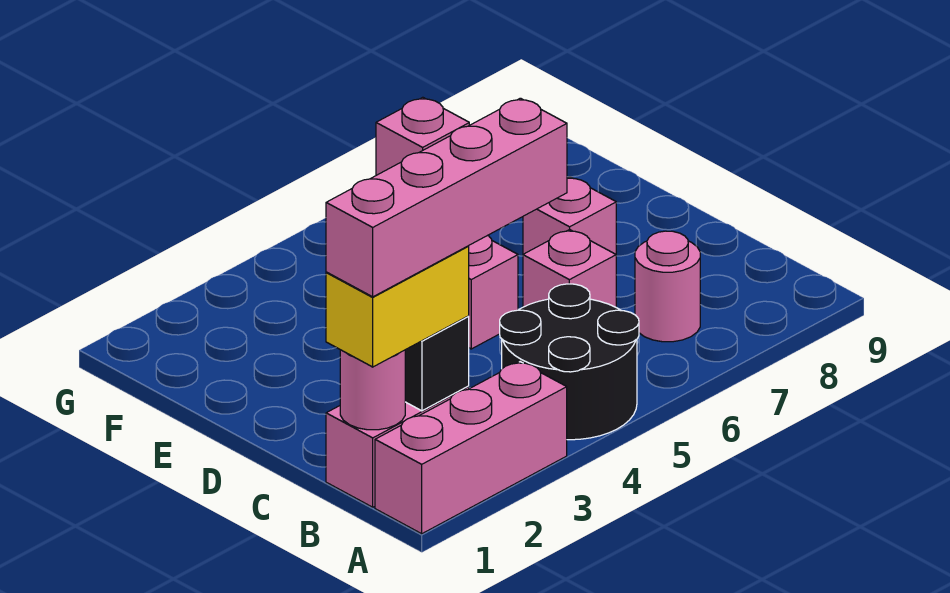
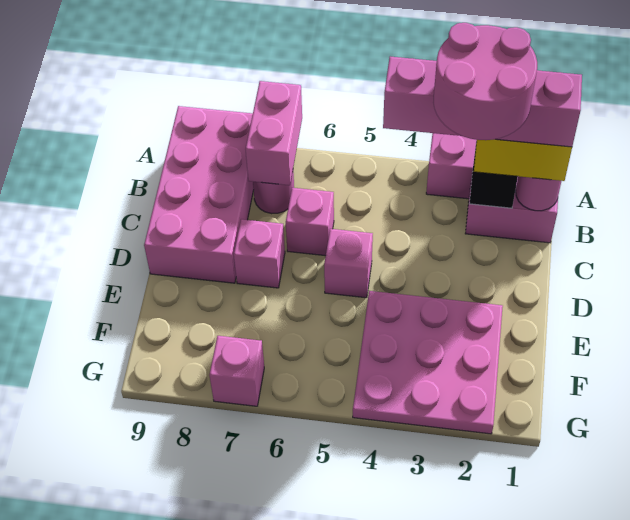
black round brick A4:B5 level 1 -> none
none -> pink brick A7:B7 level 2
none -> pink brick A8:D9 level 1
none -> pink round brick B2:C3 level 5
none -> pink plate E2:G4 level 1

